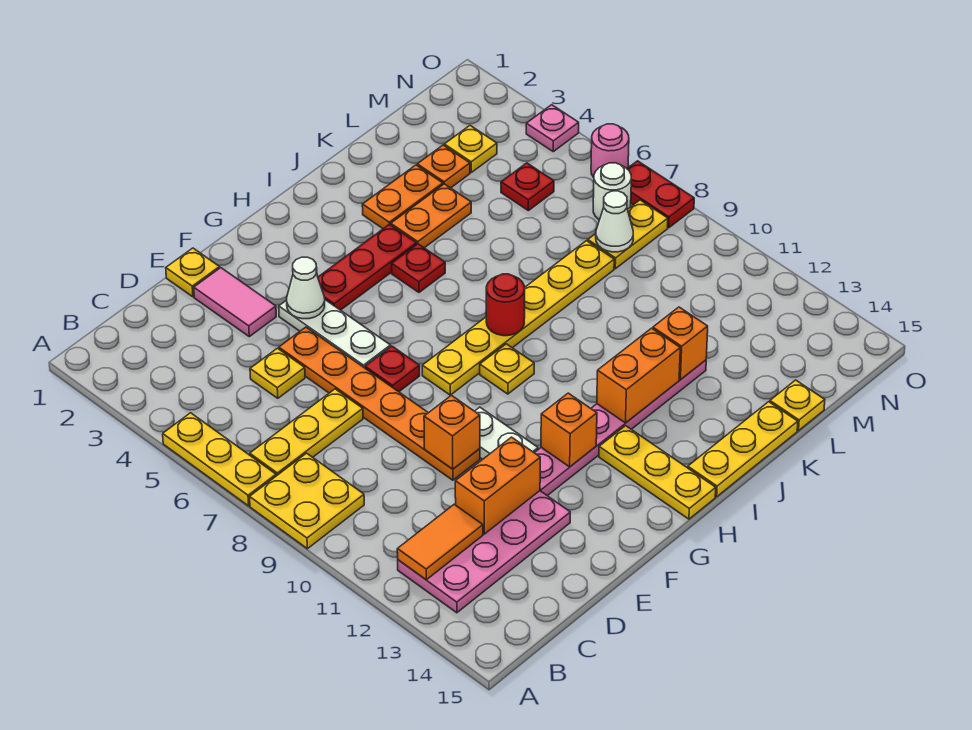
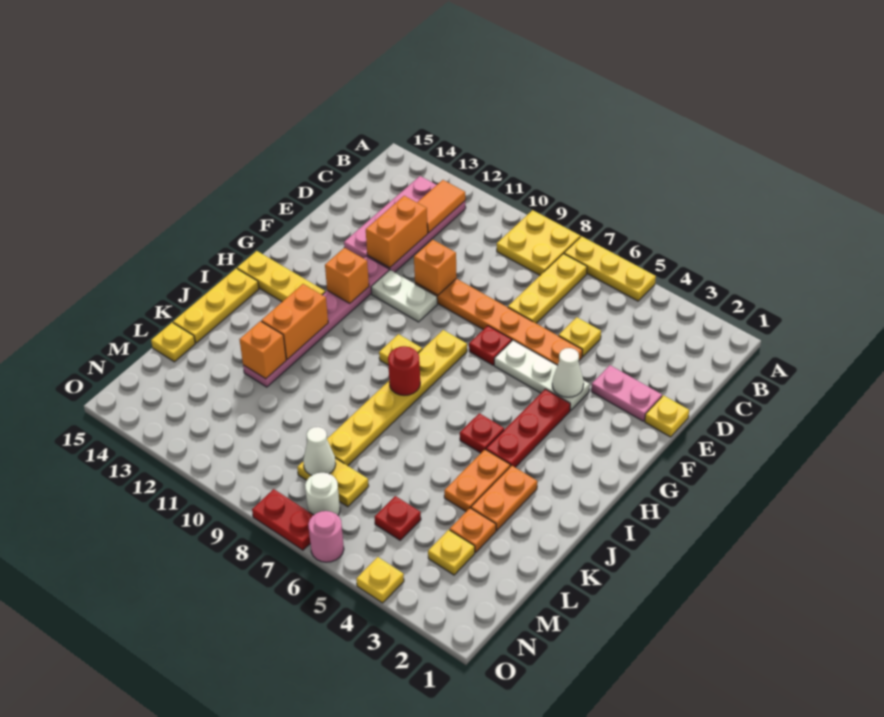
pink tile E2:E3 level 1 -> pink plate E2:E3 level 1
yellow plate M8:N8 level 1 -> yellow plate M7:M8 level 1
pink plate O4 level 1 -> yellow plate O4 level 1

